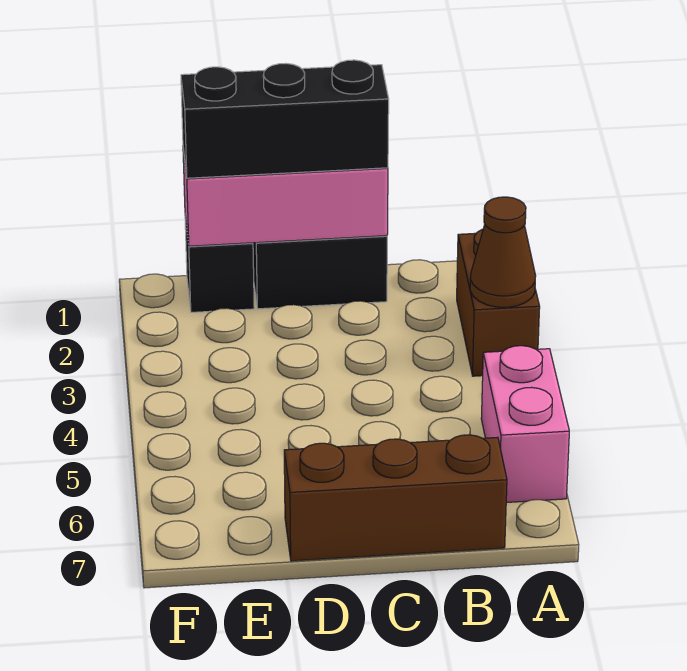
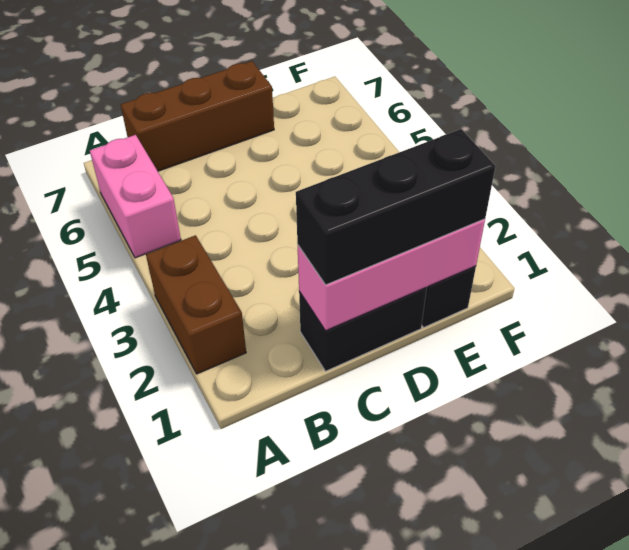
brown cone A3 level 2 -> none

